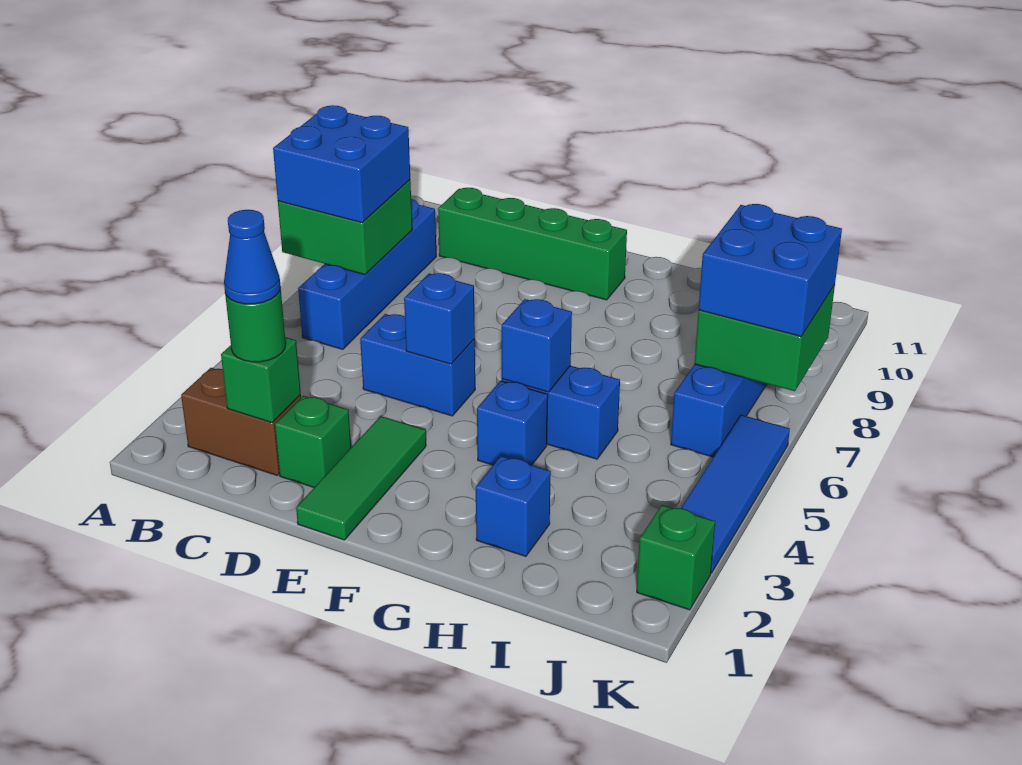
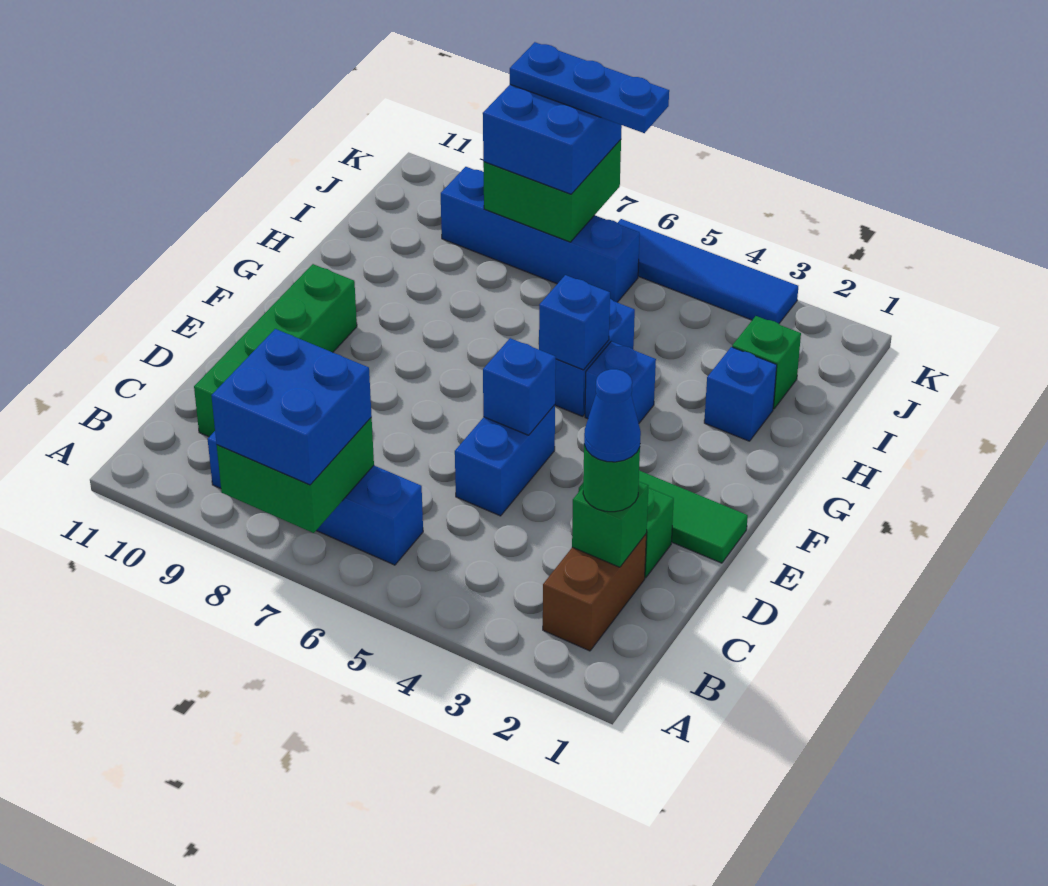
green brick K2 level 1 -> green brick I2 level 1
none -> blue plate K6:K8 level 4

